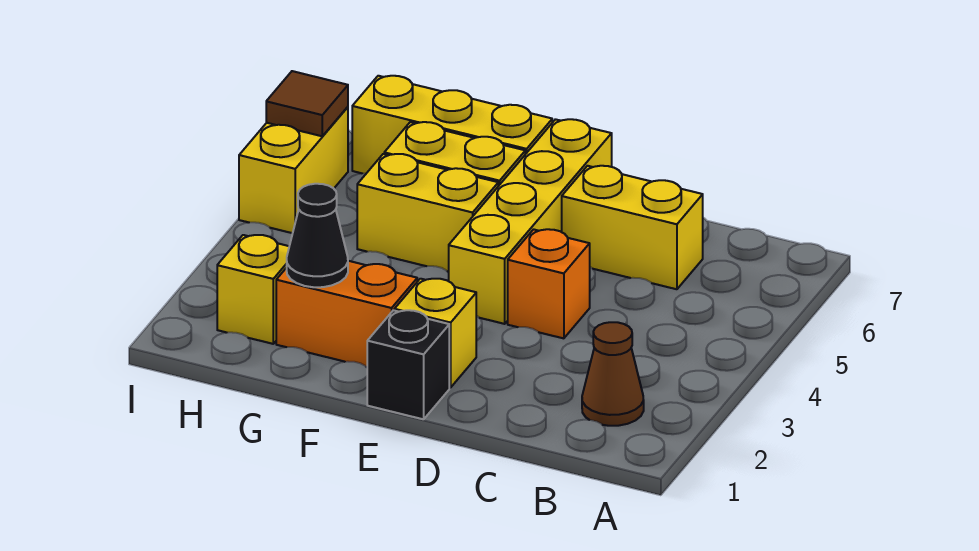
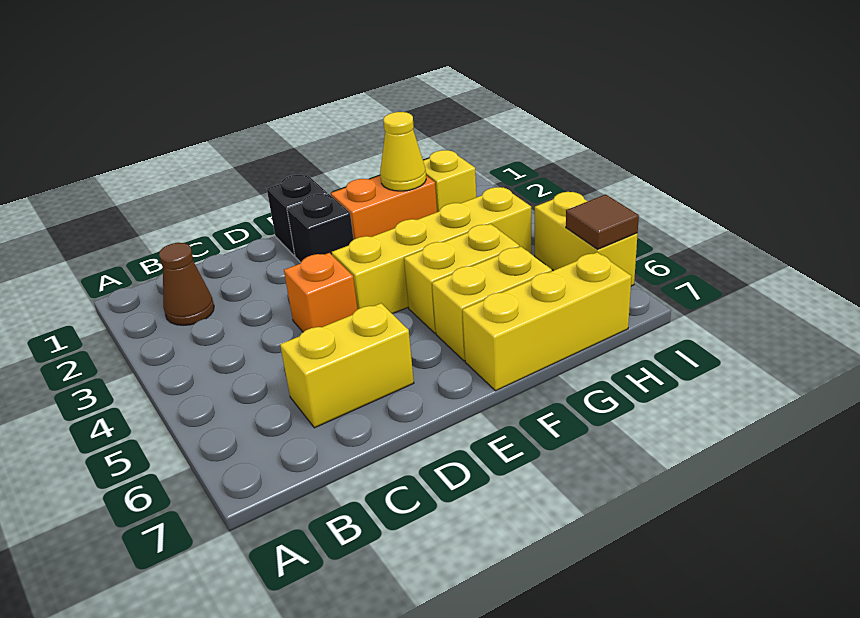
yellow brick E2 level 1 -> black brick E2 level 1
yellow brick E4:E7 level 1 -> yellow brick E4:H4 level 1
black cone G2 level 2 -> yellow cone G2 level 2

